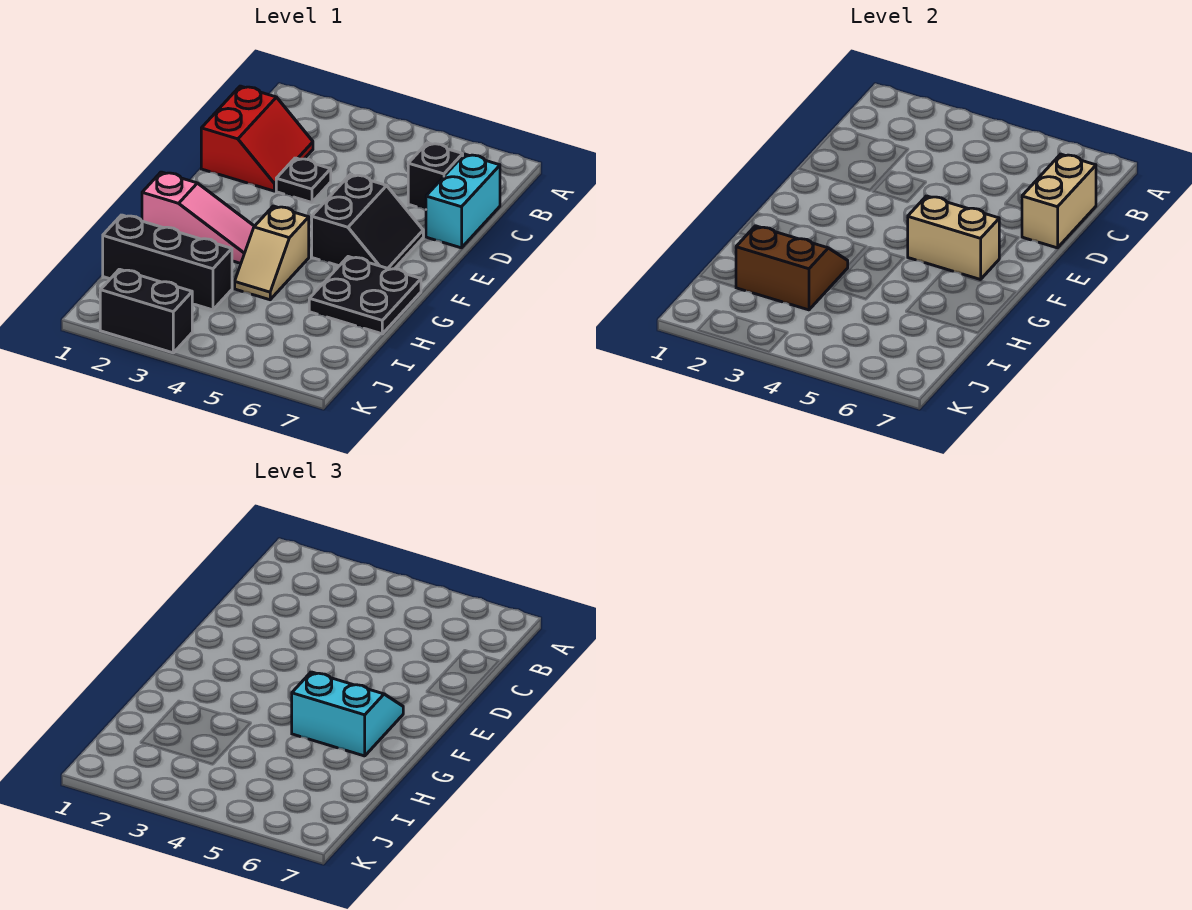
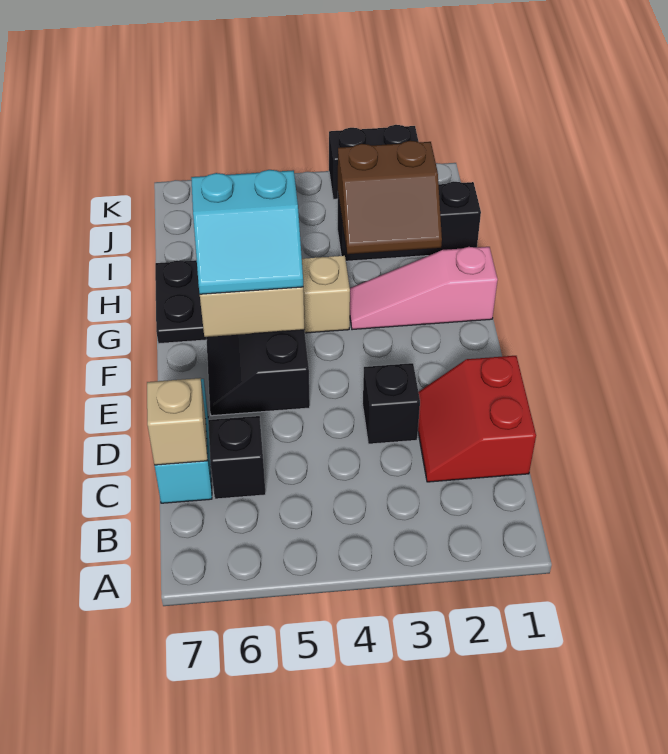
tan brick C7:D7 level 2 -> tan brick C7 level 2
black plate D3 level 1 -> black brick D3 level 1

